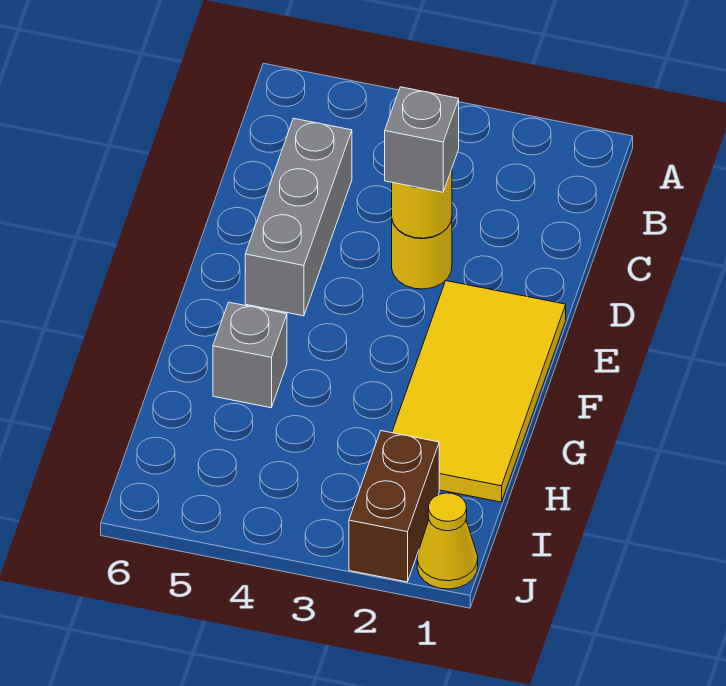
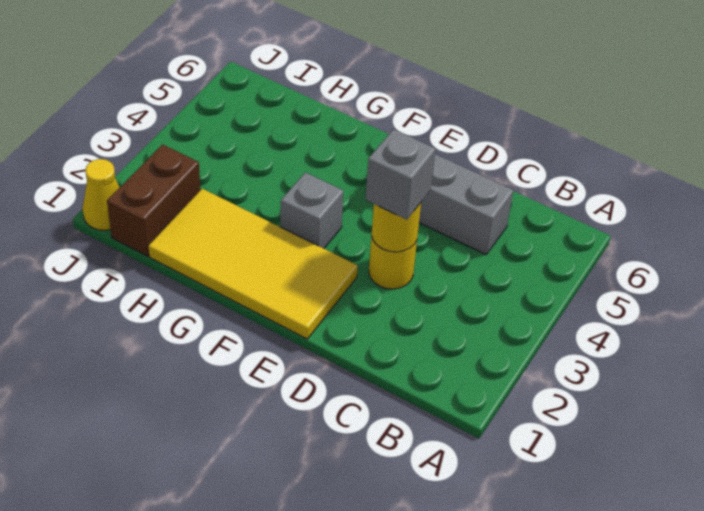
grey brick G5 level 1 -> grey brick F3 level 1
brown brick I2:J2 level 1 -> brown brick I1:I2 level 1

